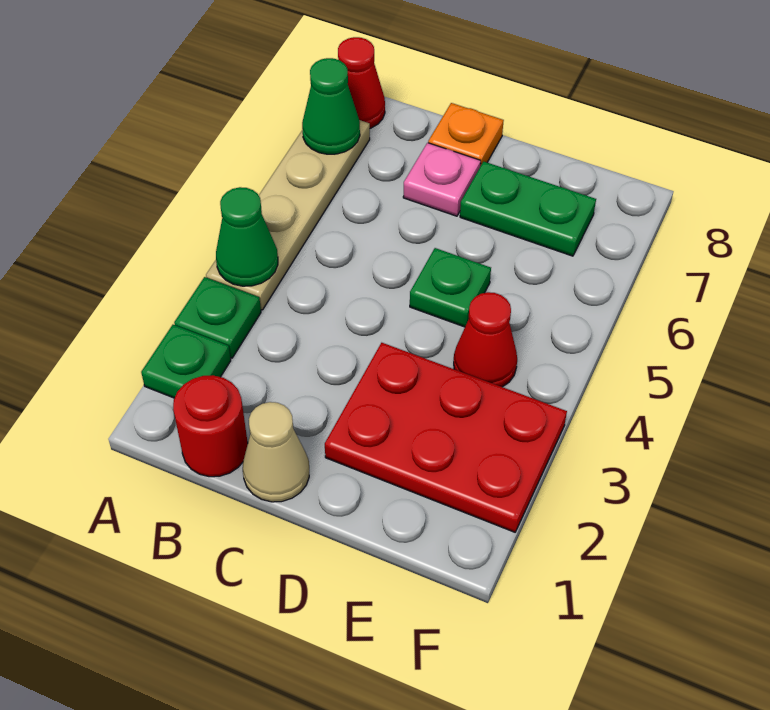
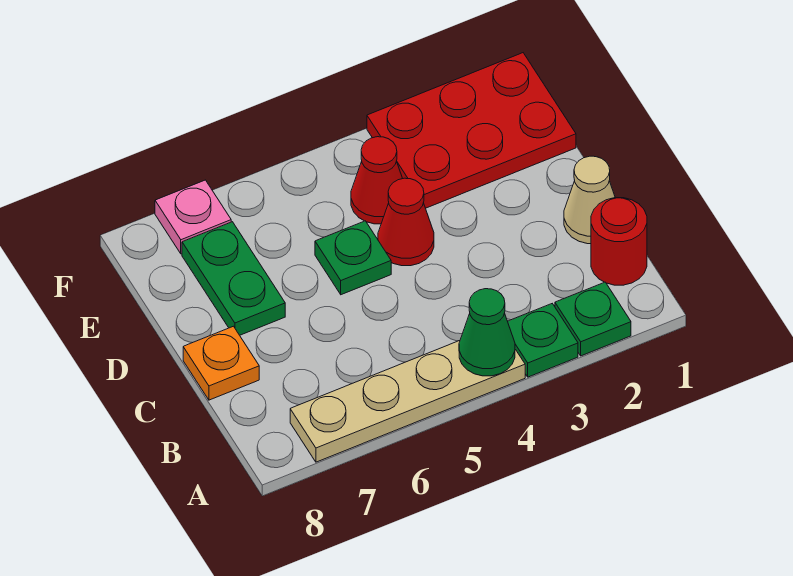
green cone A7 level 2 -> none
red cone A8 level 1 -> red cone D4 level 1
pink plate C7 level 1 -> pink plate F7 level 1
red plate D2:F3 level 1 -> red plate E1:F3 level 1

